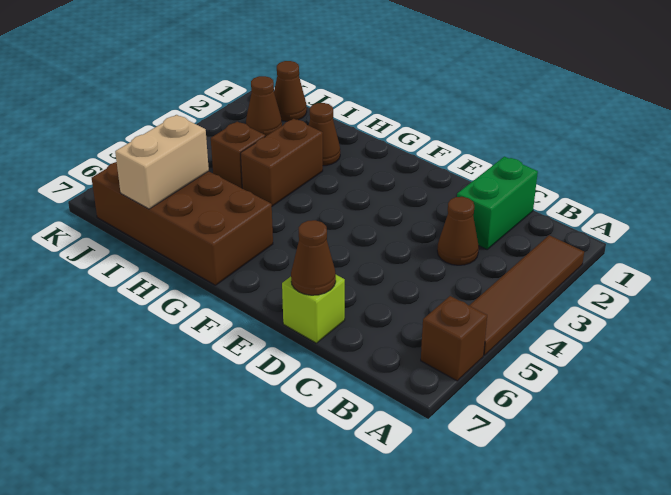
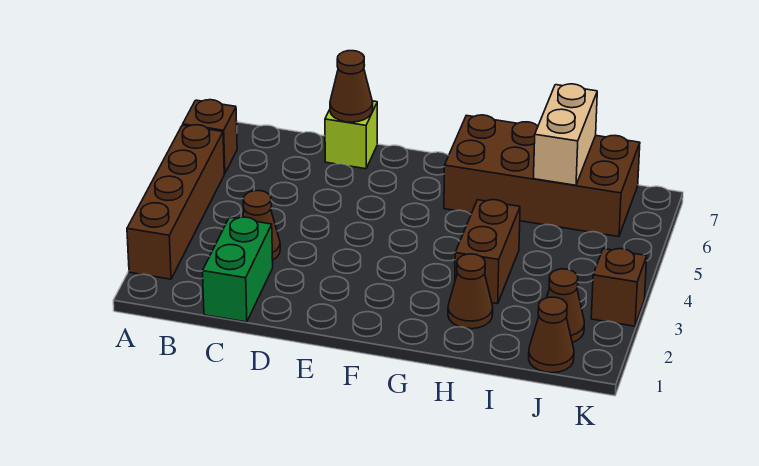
brown tile A2:A5 level 1 -> brown brick A2:A5 level 1
brown brick I4 level 1 -> brown brick K3 level 1

